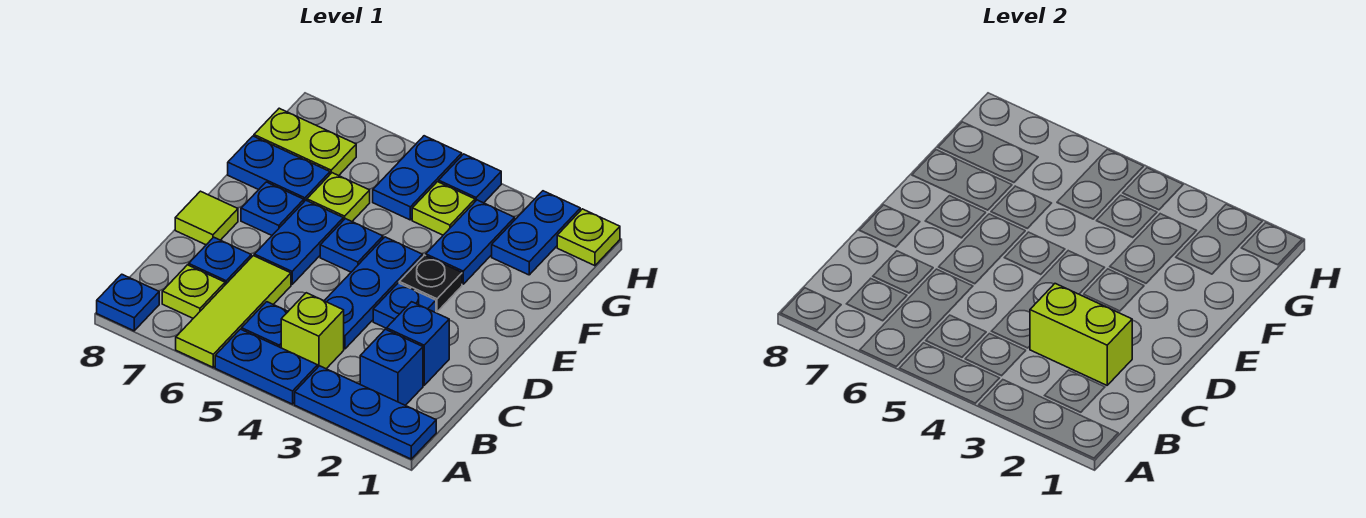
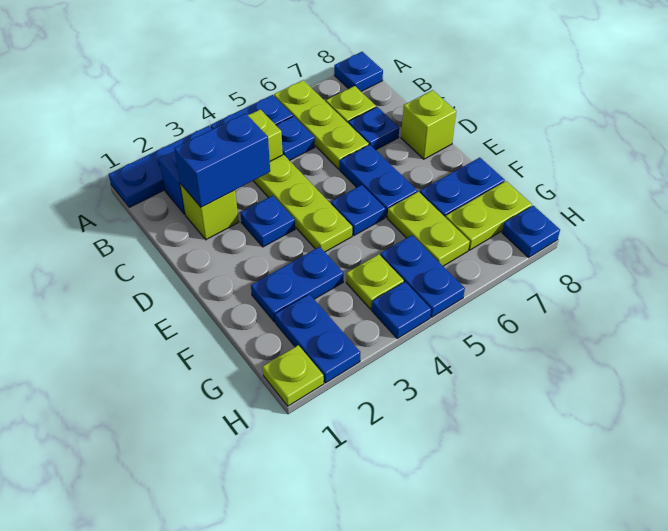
lime tile A6:C6 level 1 -> lime plate A6:C6 level 1
blue brick C2 level 1 -> lime brick C2 level 1
lime brick C2:C3 level 2 -> blue brick C2:C3 level 2
blue plate C4:E4 level 1 -> lime plate C4:E4 level 1
lime tile D8 level 1 -> lime brick D8 level 1
black plate E3 level 1 -> none
blue plate E7 level 1 -> blue plate H8 level 1
blue plate F3:G3 level 1 -> blue plate F2:F3 level 1
lime plate F6 level 1 -> lime plate F6:G6 level 1

